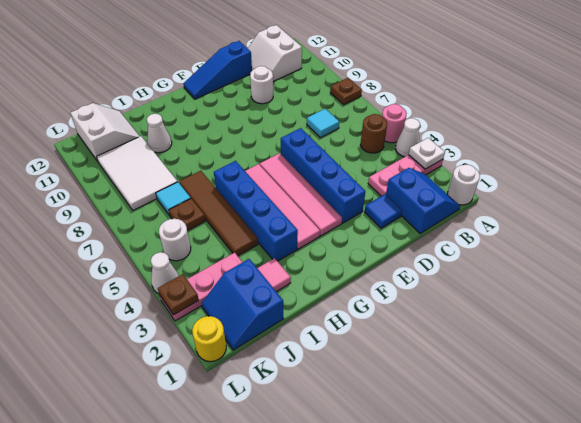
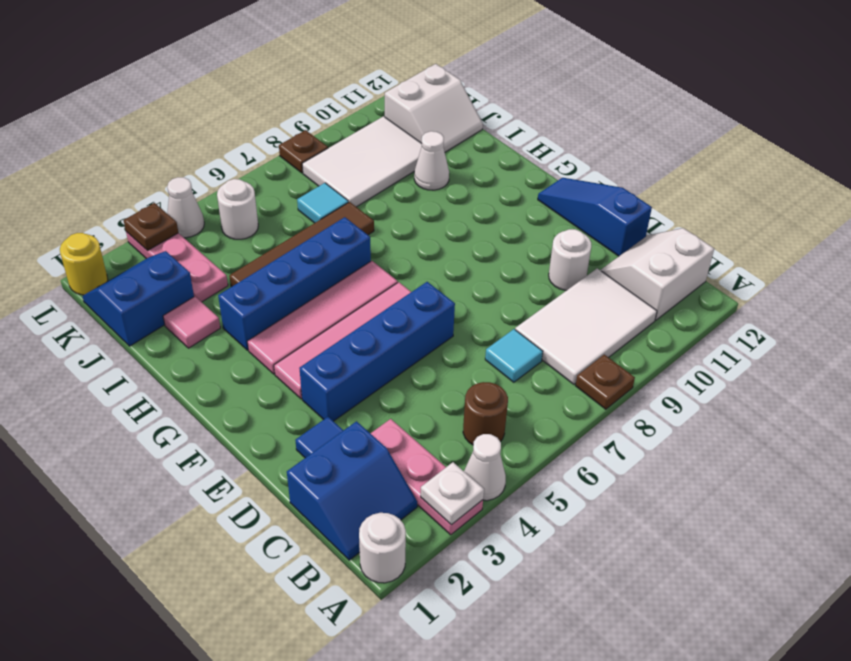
pink round brick A5 level 1 -> none
none -> white tile B8:C10 level 1
brown plate J6 level 1 -> brown plate L8 level 1

